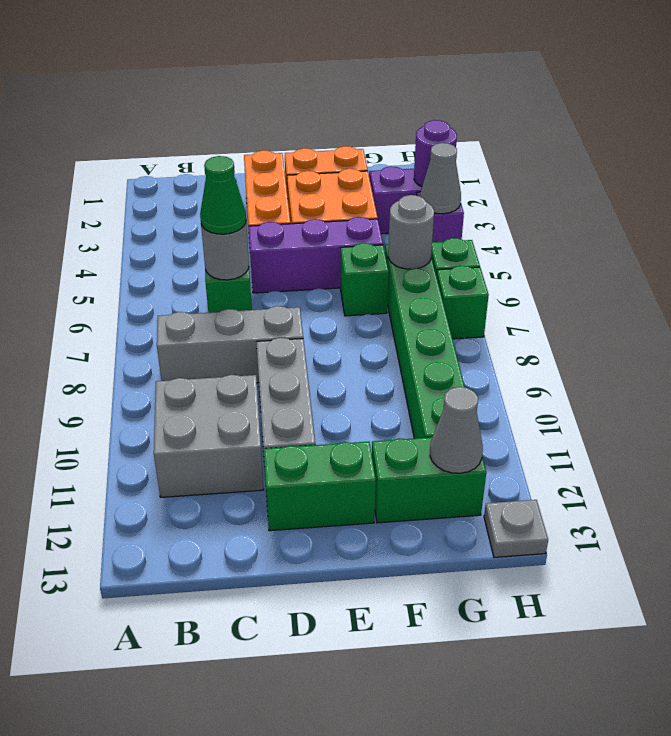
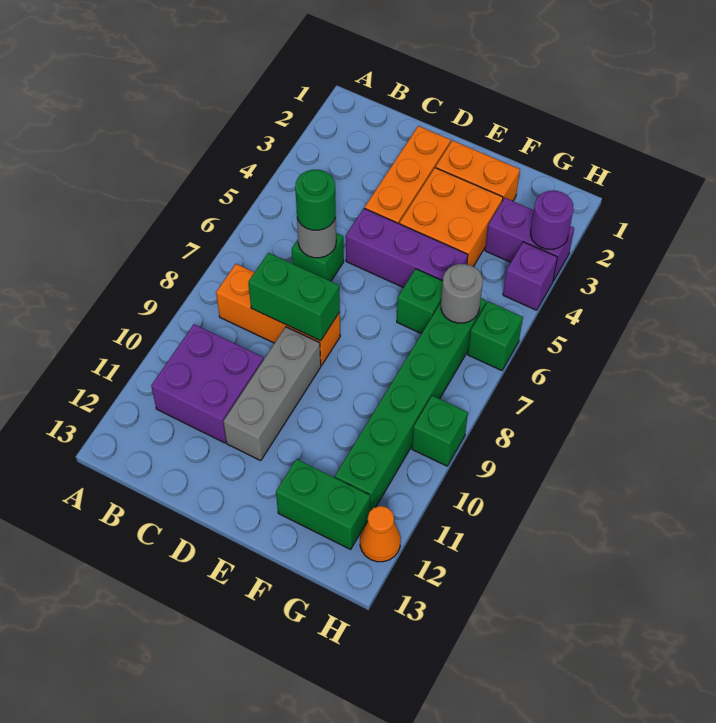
grey brick B8:D8 level 1 -> orange brick B8:D8 level 1
grey brick B10:C11 level 1 -> purple brick B10:C11 level 1
green cone C6 level 3 -> green round brick C6 level 3
green brick D12:E12 level 1 -> green brick C8:D8 level 2
grey cone G12 level 2 -> none
grey cone H4 level 2 -> none
green brick H7 level 1 -> green brick H9 level 1
none -> orange cone H12 level 1
grey plate H13 level 1 -> none

